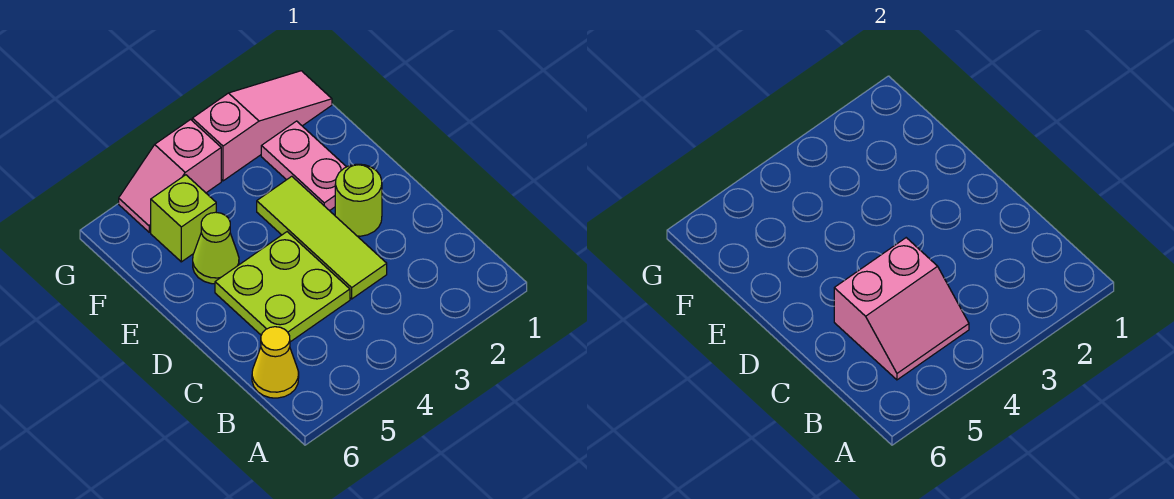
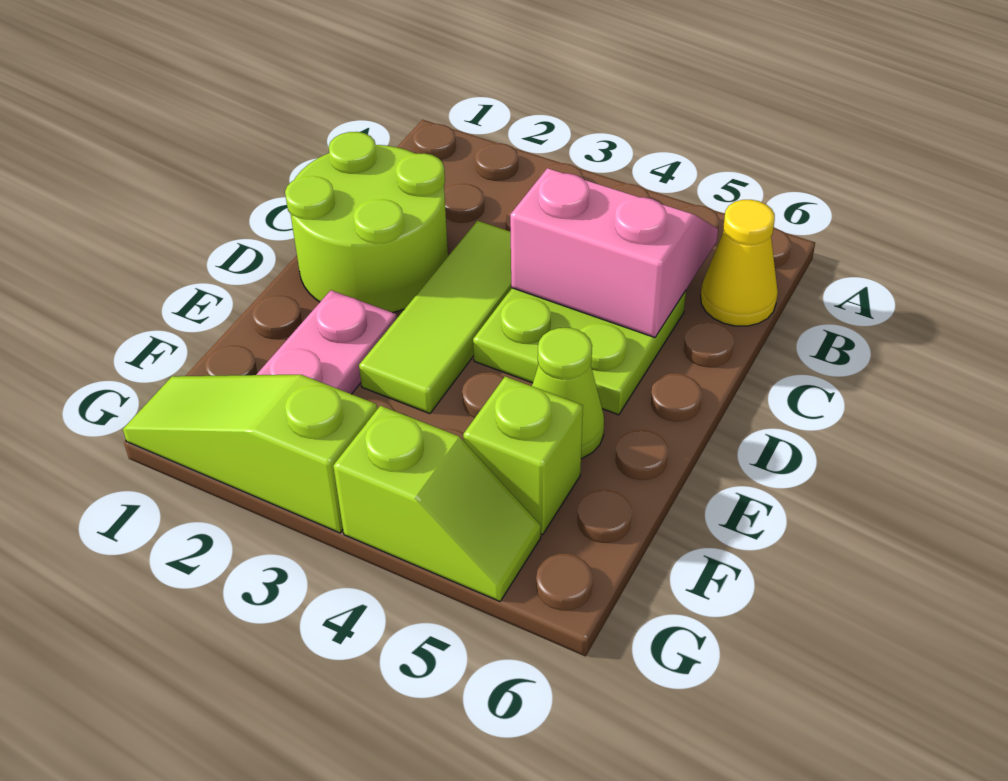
lime round brick D2 level 1 -> lime round brick C1:D2 level 1
pink slope G1:G3 level 1 top 3 -> lime slope G1:G3 level 1 top 3
pink slope G4:G5 level 1 top 4 -> lime slope G4:G5 level 1 top 4

